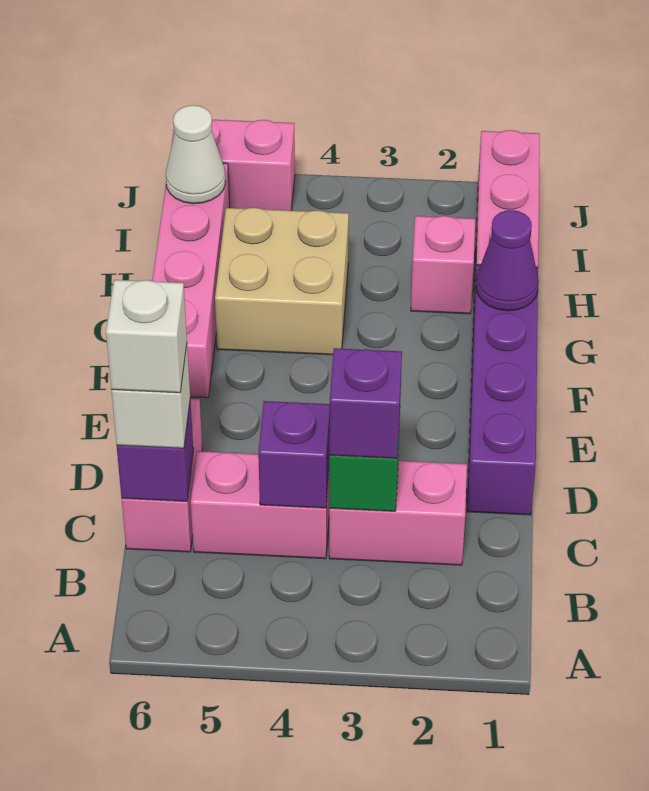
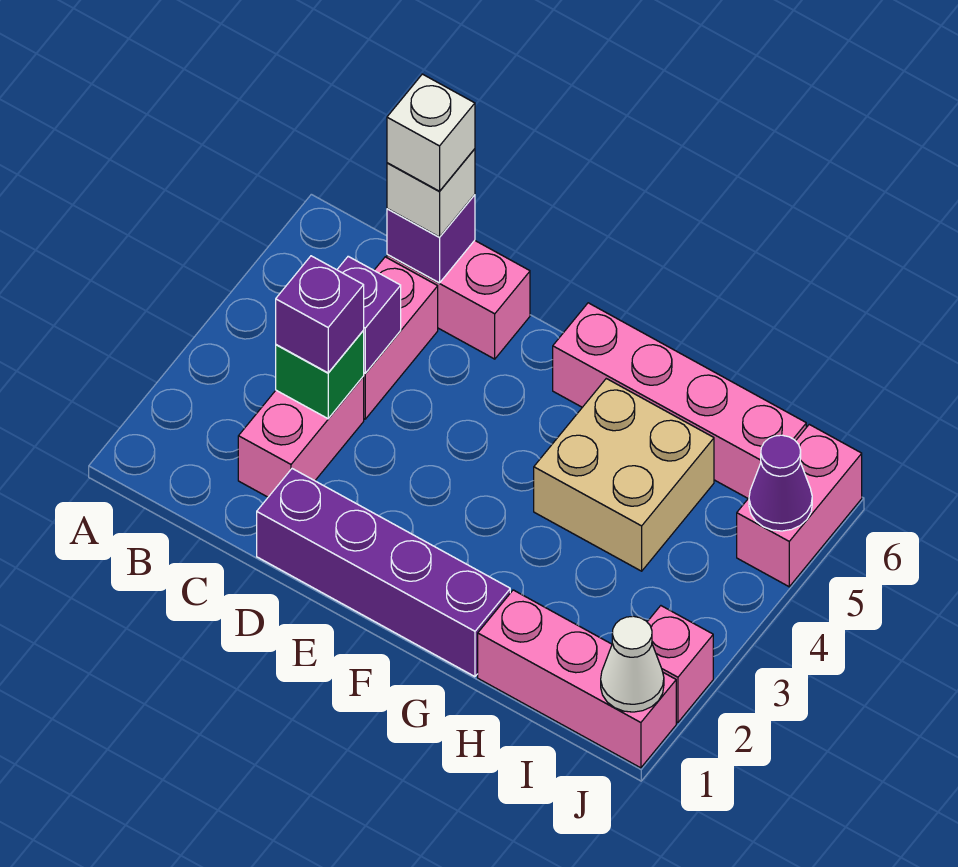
purple cone G1 level 2 -> purple cone J5 level 2
pink brick H2 level 1 -> pink brick J2 level 1
white cone I6 level 2 -> white cone J1 level 2

